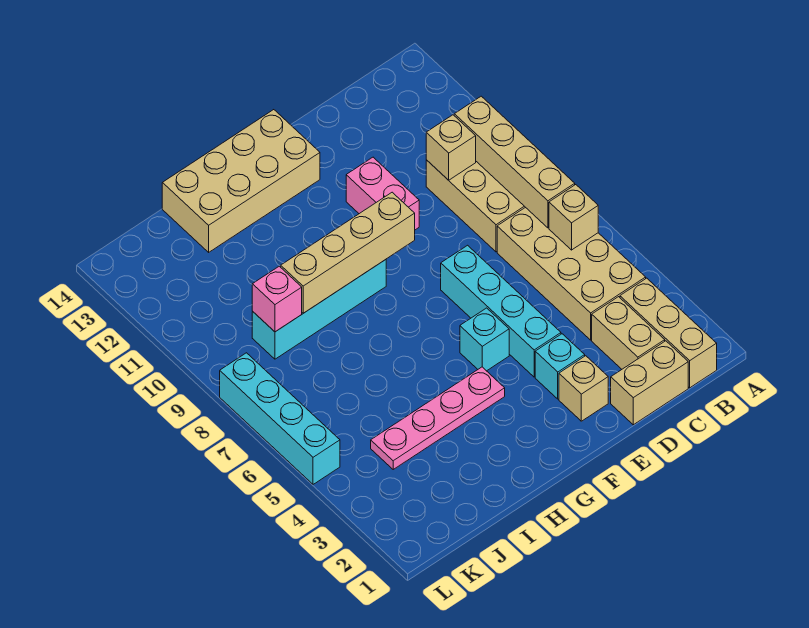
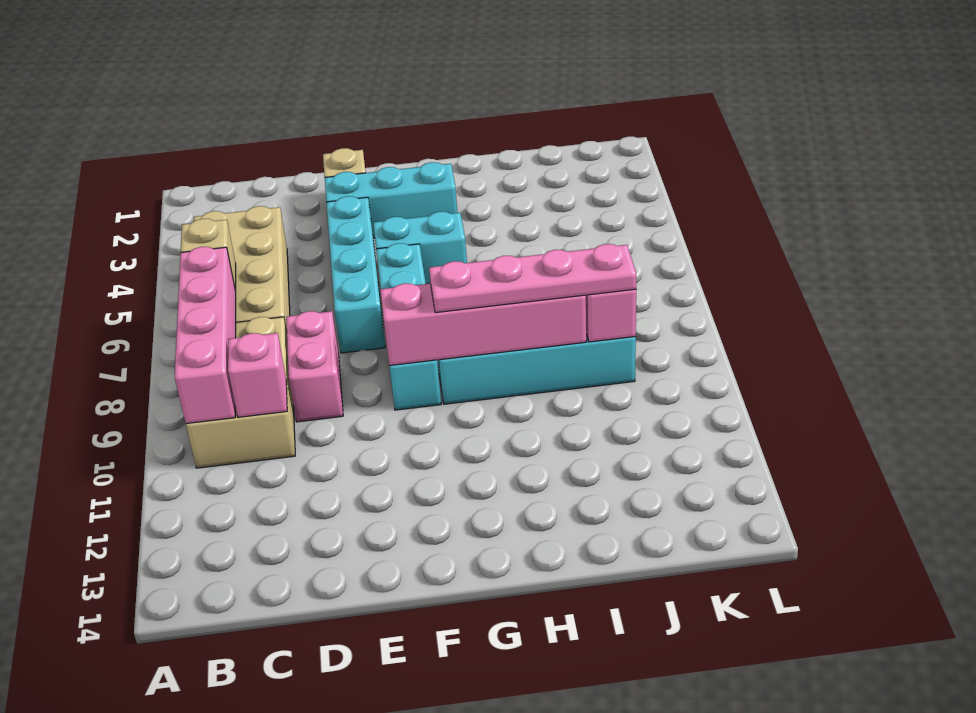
tan brick B1:B3 level 1 -> none
tan brick B7:B10 level 2 -> pink brick B7:B10 level 2
tan brick C1:D1 level 1 -> none
tan brick C2:C3 level 1 -> none
tan brick C10 level 2 -> pink brick C10 level 2
cyan brick E3 level 1 -> cyan brick E3:G3 level 1
pink brick E10:E11 level 1 -> pink brick D8:D9 level 1
cyan brick F5 level 1 -> cyan brick F5:G5 level 1
tan brick F9:I9 level 2 -> pink brick F9:I9 level 2
tan brick F13:I14 level 1 -> none
pink plate G4:J4 level 1 -> pink plate G9:J9 level 3
cyan brick L5:L8 level 1 -> cyan brick F6:F9 level 1

